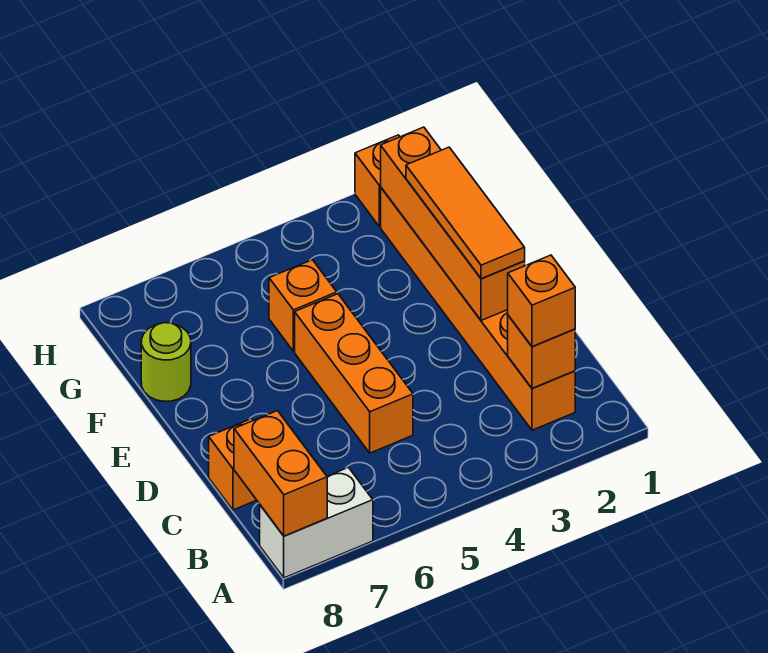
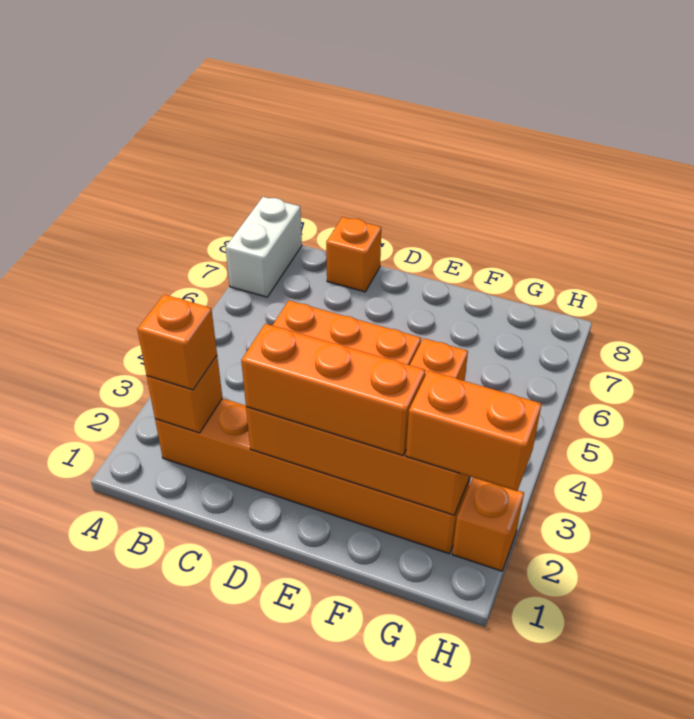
orange brick A8:B8 level 2 -> orange brick G2:H2 level 3
orange tile D2:F2 level 3 -> orange brick D2:F2 level 3
lime round brick F8 level 1 -> none

